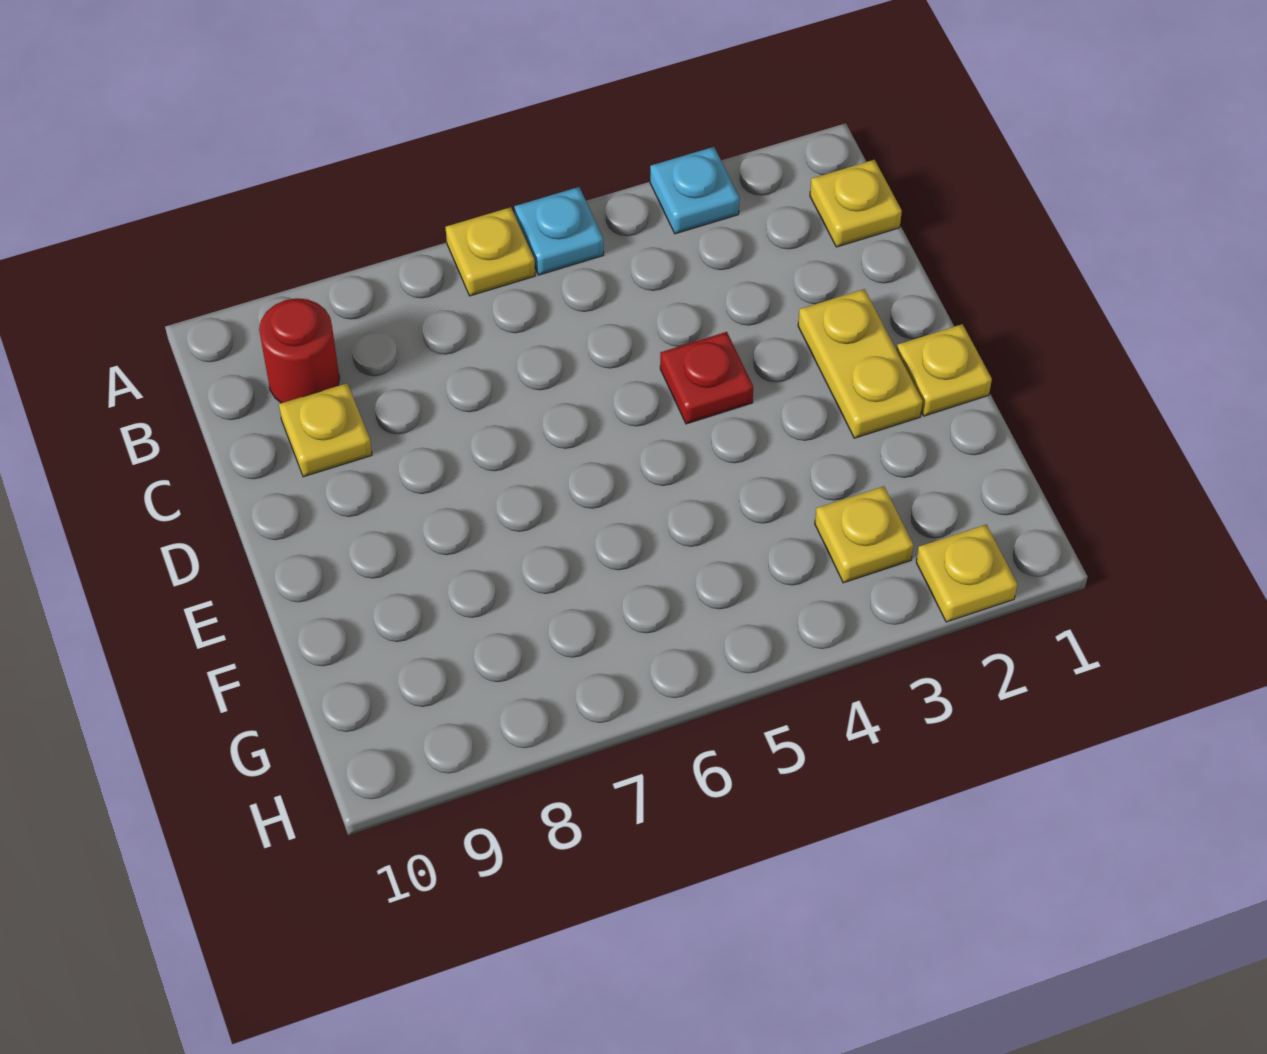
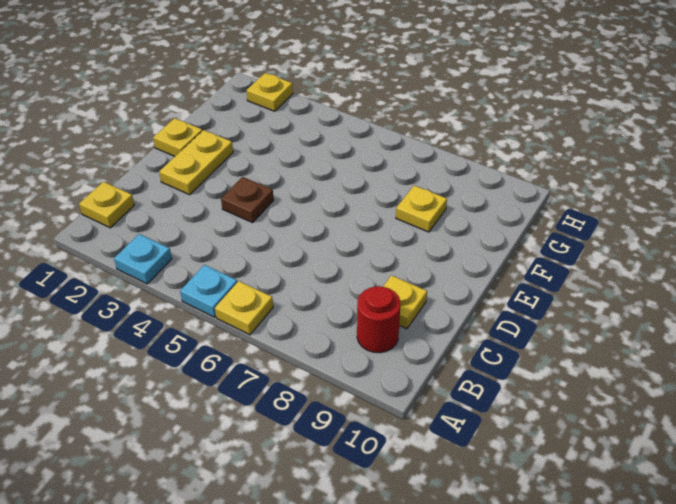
red plate D4 level 1 -> brown plate D4 level 1
yellow plate G3 level 1 -> yellow plate F8 level 1

